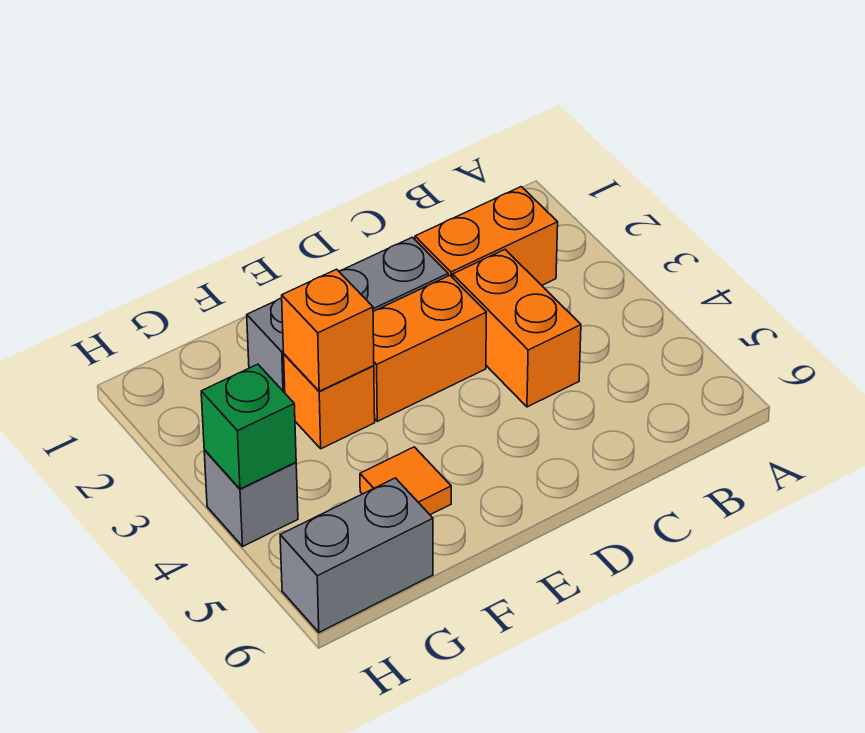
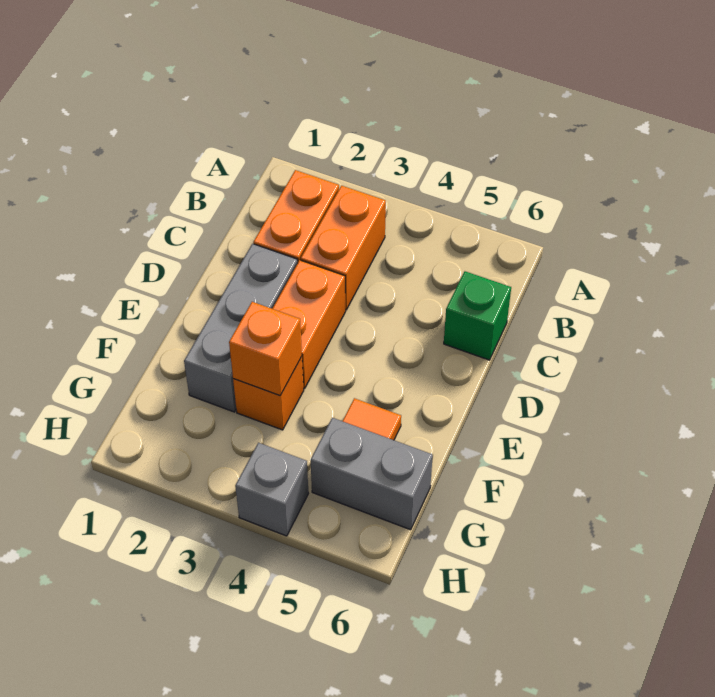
orange brick C3:C4 level 1 -> orange brick B3:C3 level 1
grey brick G6:H6 level 1 -> grey brick G5:G6 level 1
green brick H4 level 2 -> green brick C6 level 1

